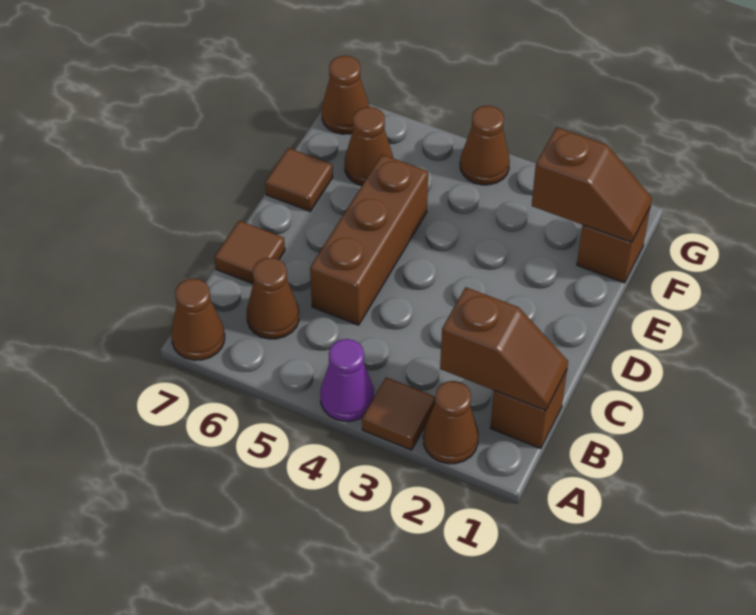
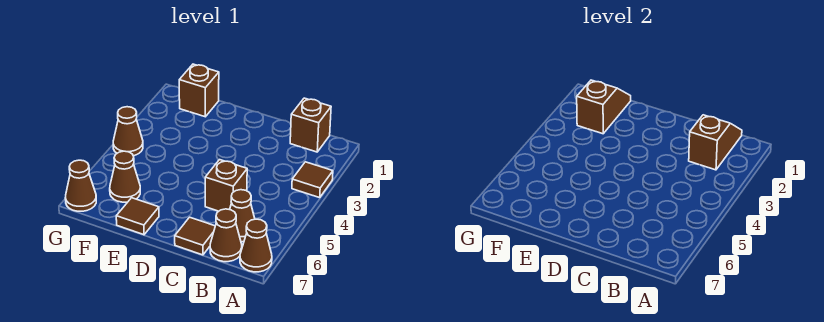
brown cone A2 level 1 -> brown cone B7 level 1
purple cone A4 level 1 -> none
brown brick C5:E5 level 1 -> brown brick C5 level 1

